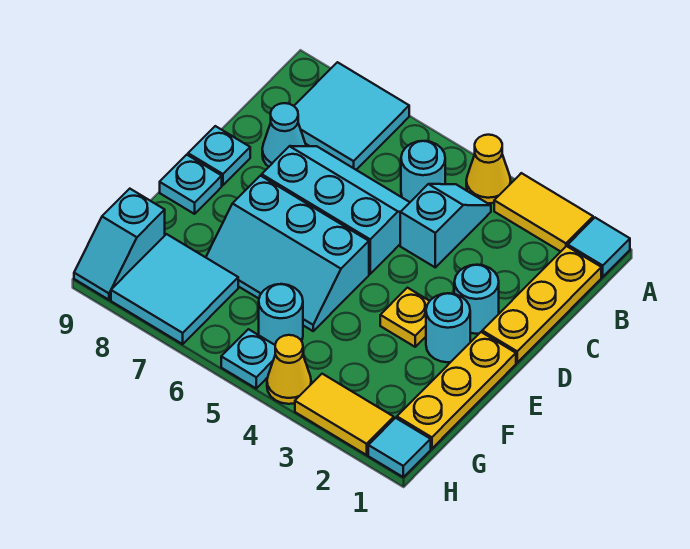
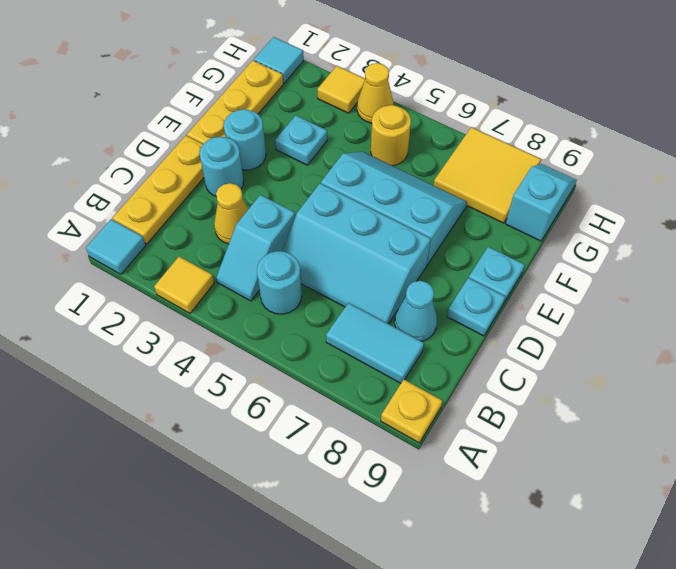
yellow tile A2:A3 level 1 -> yellow tile A3 level 1
yellow cone A4 level 1 -> yellow cone C3 level 1
cyan tile A7:B8 level 1 -> cyan tile B7:B8 level 1
yellow plate E3 level 1 -> yellow plate A9 level 1
cyan round brick G5 level 1 -> yellow round brick G5 level 1
cyan tile G7:H8 level 1 -> yellow tile G7:H8 level 1
yellow tile H2:H3 level 1 -> yellow tile H3 level 1
cyan plate H5 level 1 -> cyan plate F3 level 1

